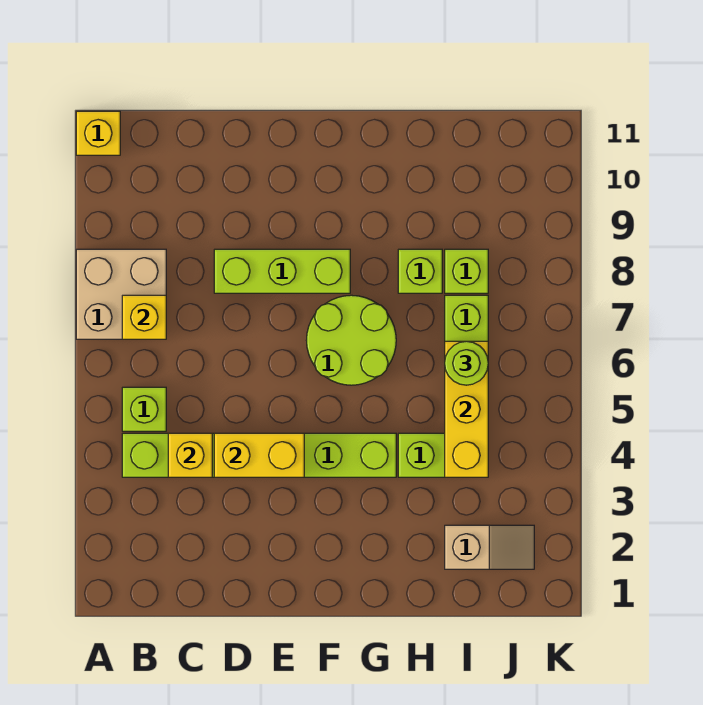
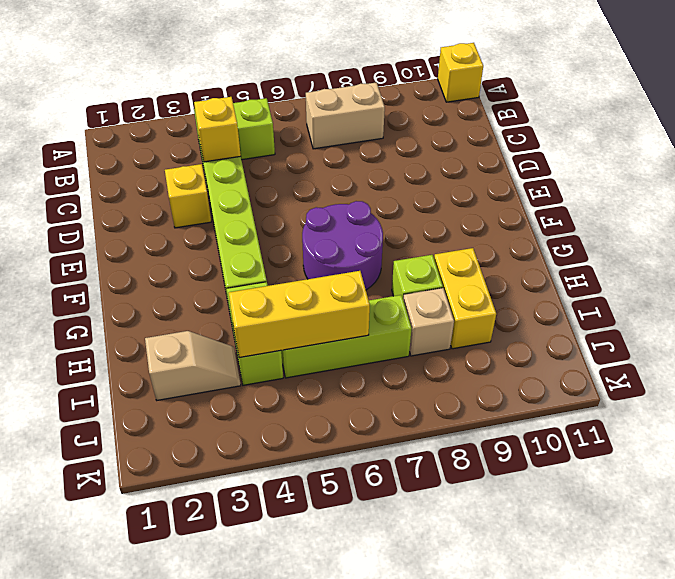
tan brick A7:B8 level 1 -> tan brick B7:B8 level 1
yellow brick B7 level 2 -> yellow brick D3 level 1
yellow brick D4:E4 level 2 -> yellow brick H9:I9 level 1
lime brick D8:F8 level 1 -> none
lime round brick F6:G7 level 1 -> purple round brick F6:G7 level 1
tan slope I2:J2 level 1 top I -> tan slope I2:I3 level 1 top 2
lime round brick I6 level 3 -> none
lime brick I8 level 1 -> tan brick I8 level 1

